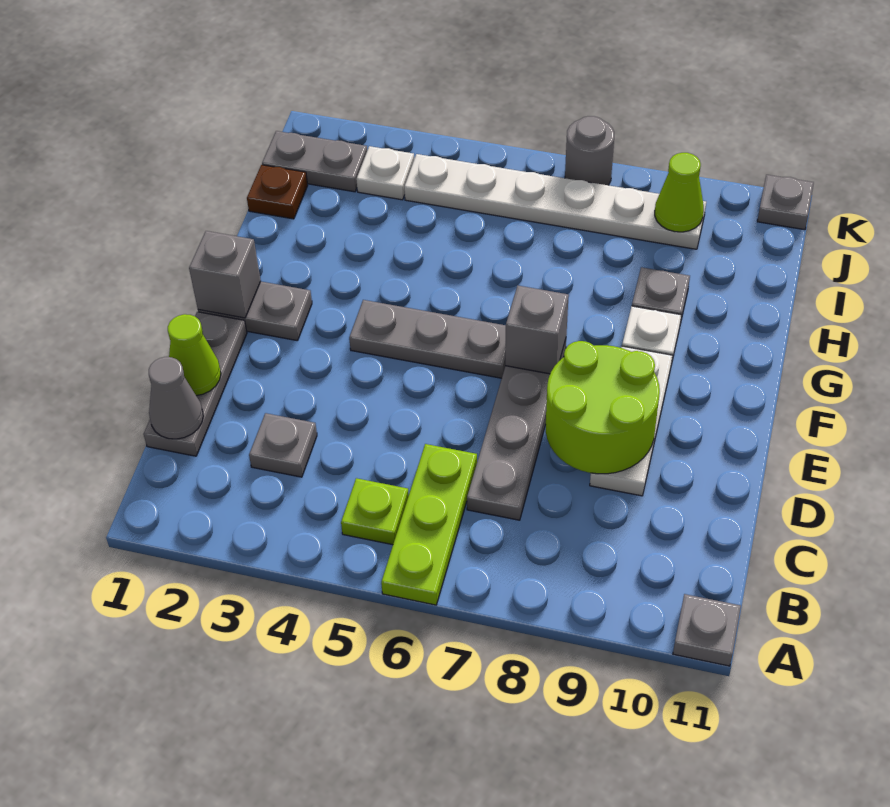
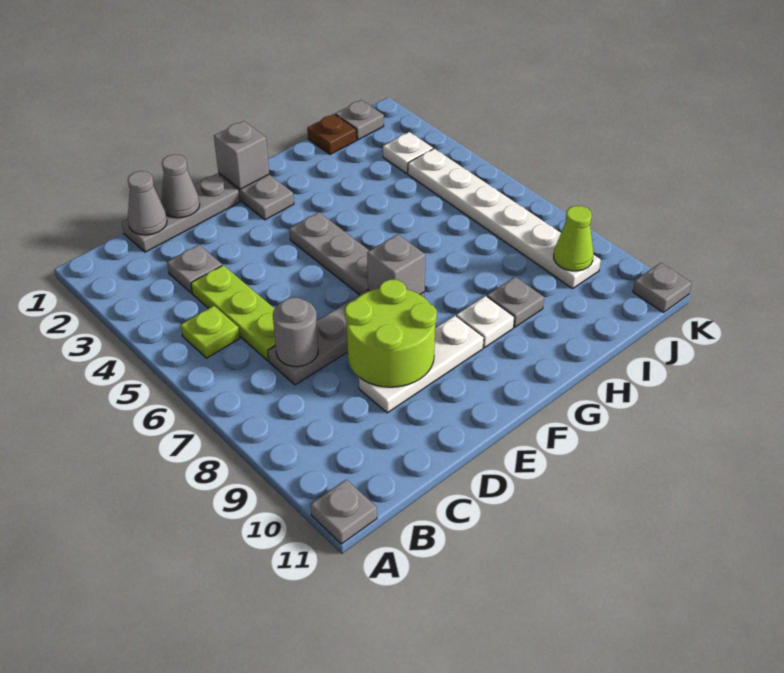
lime plate A6:C6 level 1 -> lime plate C4:C6 level 1
lime cone D1 level 2 -> grey cone D1 level 2
grey plate J1:J2 level 1 -> grey plate J1 level 1
grey round brick K7 level 1 -> grey round brick C7 level 2

